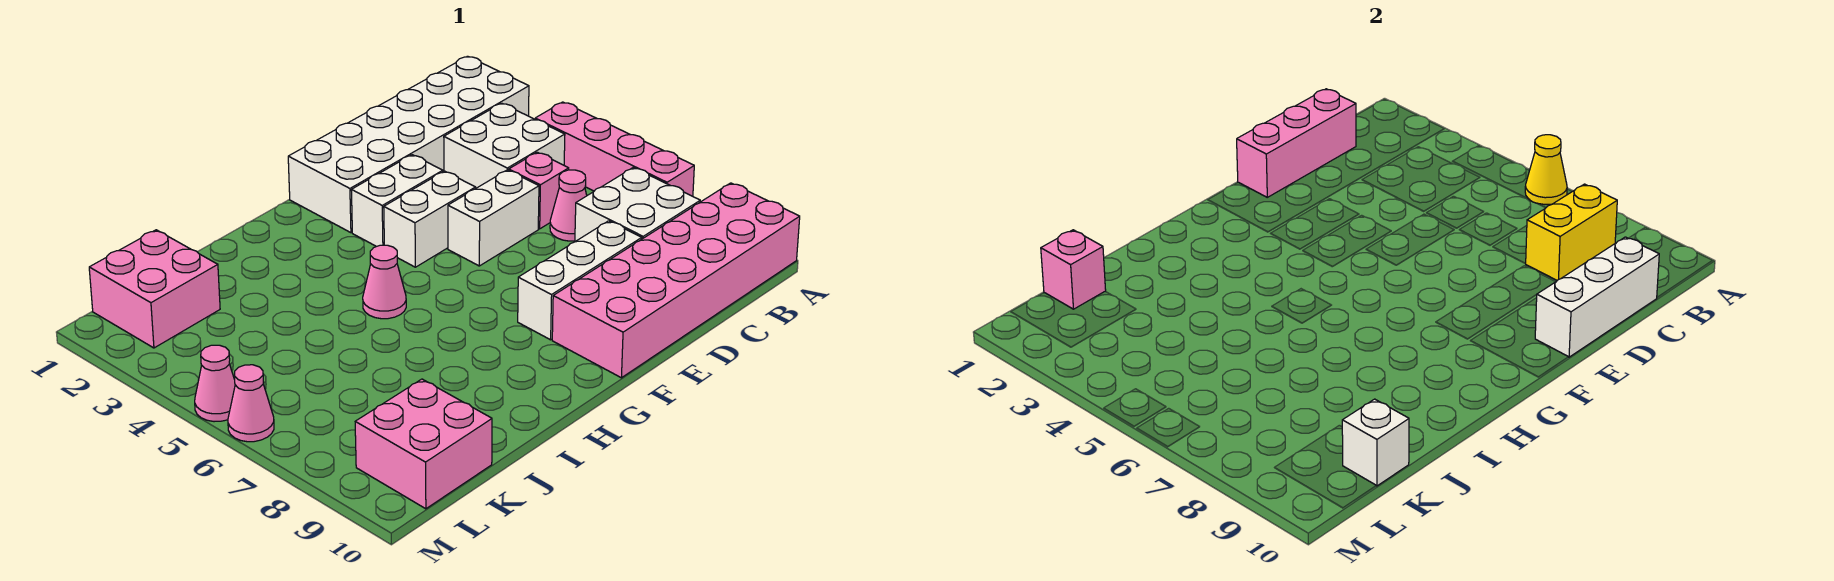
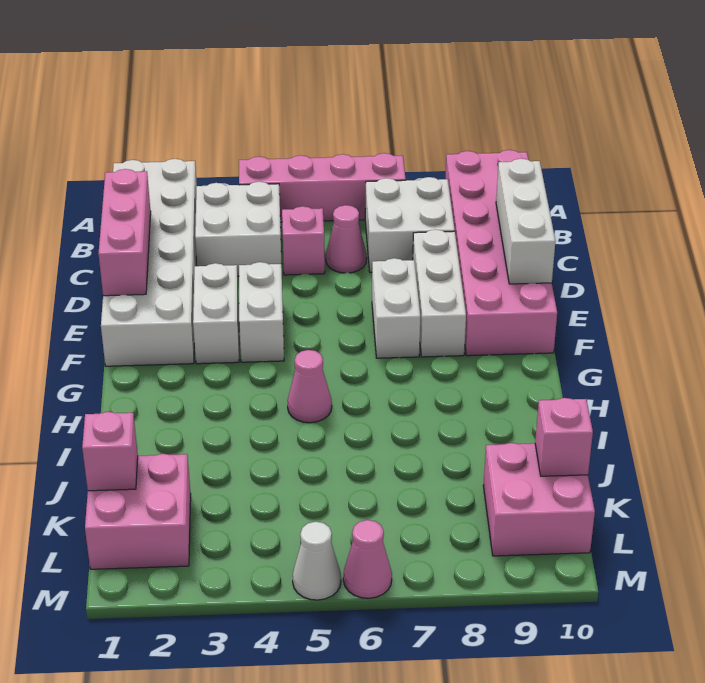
yellow cone A6 level 2 -> none
yellow brick B8:C8 level 2 -> none
white brick D5:E5 level 1 -> white brick E7:F7 level 1
white brick K10 level 2 -> pink brick K10 level 2
pink cone M5 level 1 -> white cone M5 level 1

